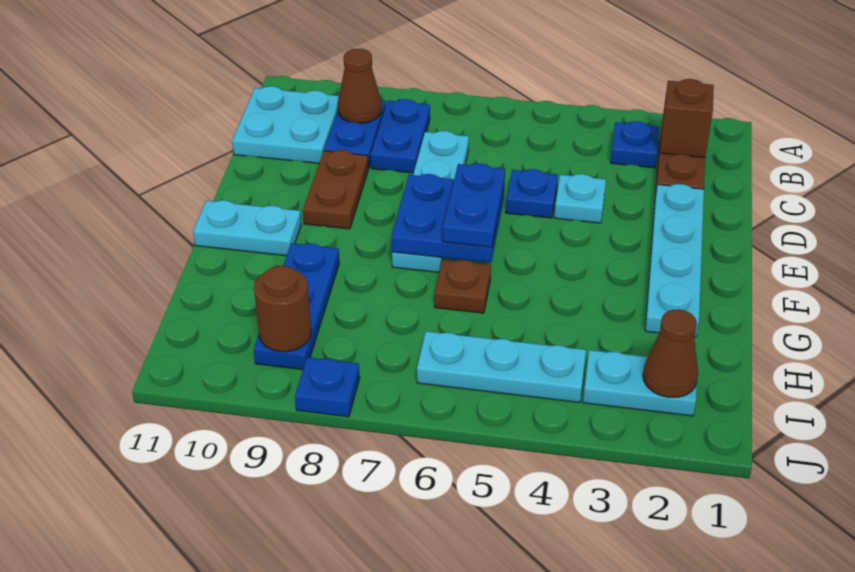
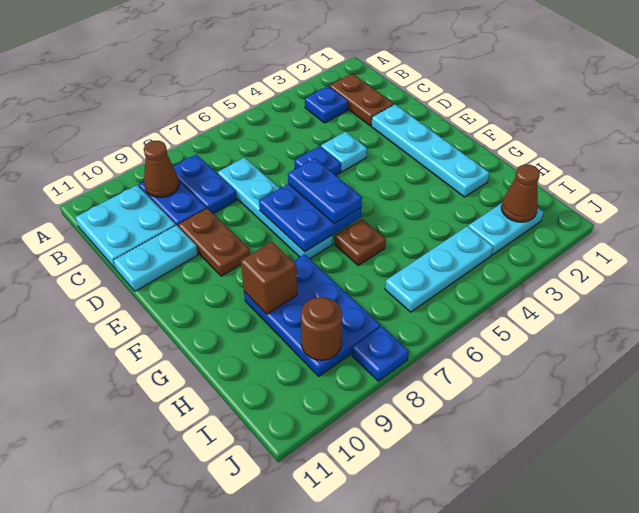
brown brick B2 level 2 -> brown brick G9 level 2
cyan plate F10:F11 level 1 -> cyan plate D10:D11 level 1
blue plate G9:I9 level 1 -> blue plate G8:I9 level 1

